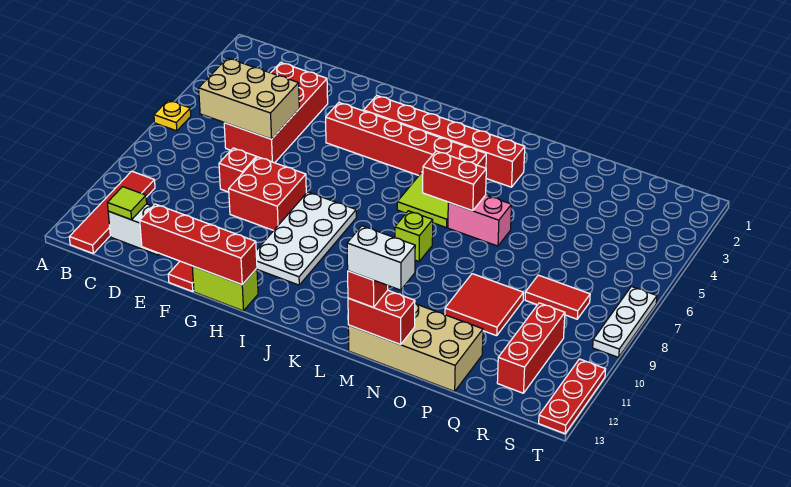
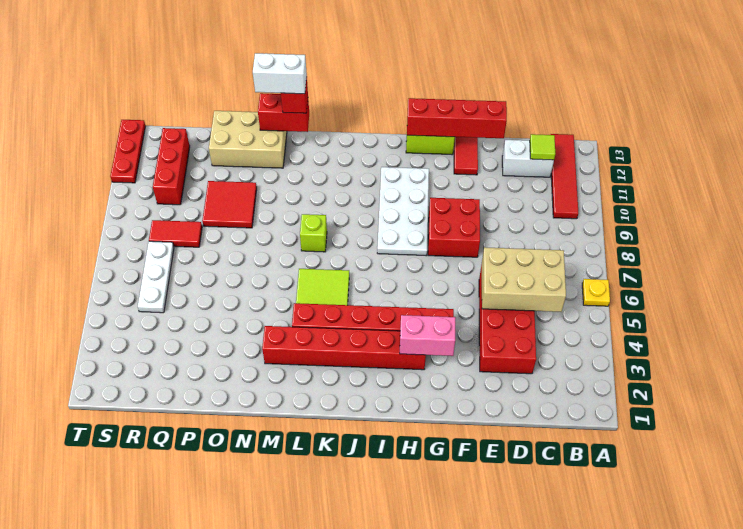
red brick E8 level 1 -> none
red brick L6:M6 level 2 -> none
pink brick M6:N6 level 1 -> pink brick G3:H3 level 2
tan brick M12:P13 level 1 -> tan brick N12:P13 level 1
white plate T7:T9 level 1 -> white plate R5:R7 level 1

